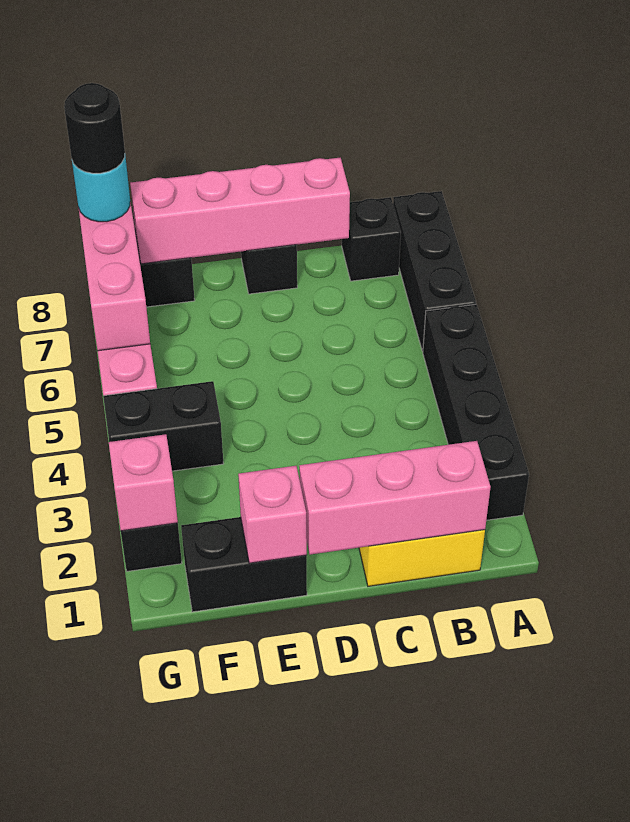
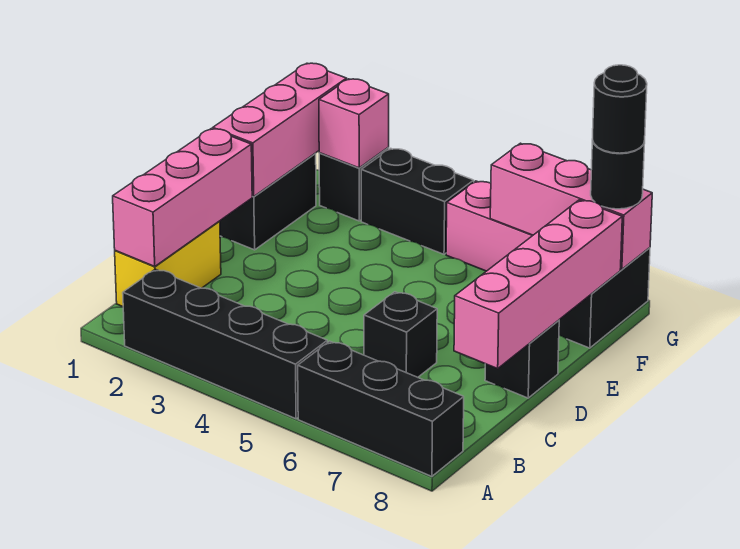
black brick B8 level 1 -> black brick C6 level 1
pink brick E1 level 2 -> pink brick E1:G1 level 2
black brick F4:G4 level 1 -> black brick G3:G4 level 1
cyan round brick G8 level 3 -> black round brick G8 level 3

